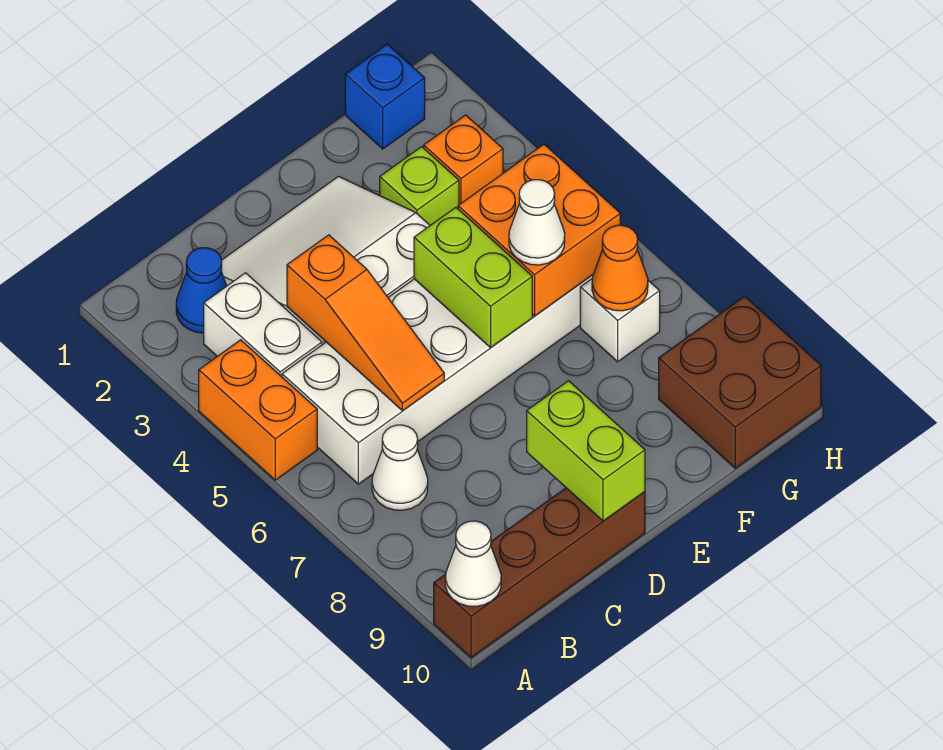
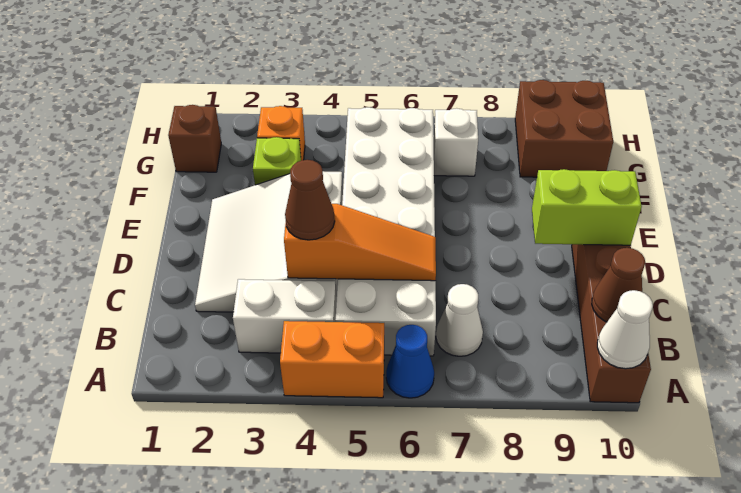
blue cone B2 level 1 -> blue cone A6 level 1
none -> brown cone B10 level 2
none -> brown cone C4 level 3
lime brick E5:E6 level 2 -> none
orange brick F5:G6 level 2 -> none
white cone F6 level 3 -> none
blue brick G1 level 1 -> brown brick G1 level 1
orange cone G7 level 2 -> none

